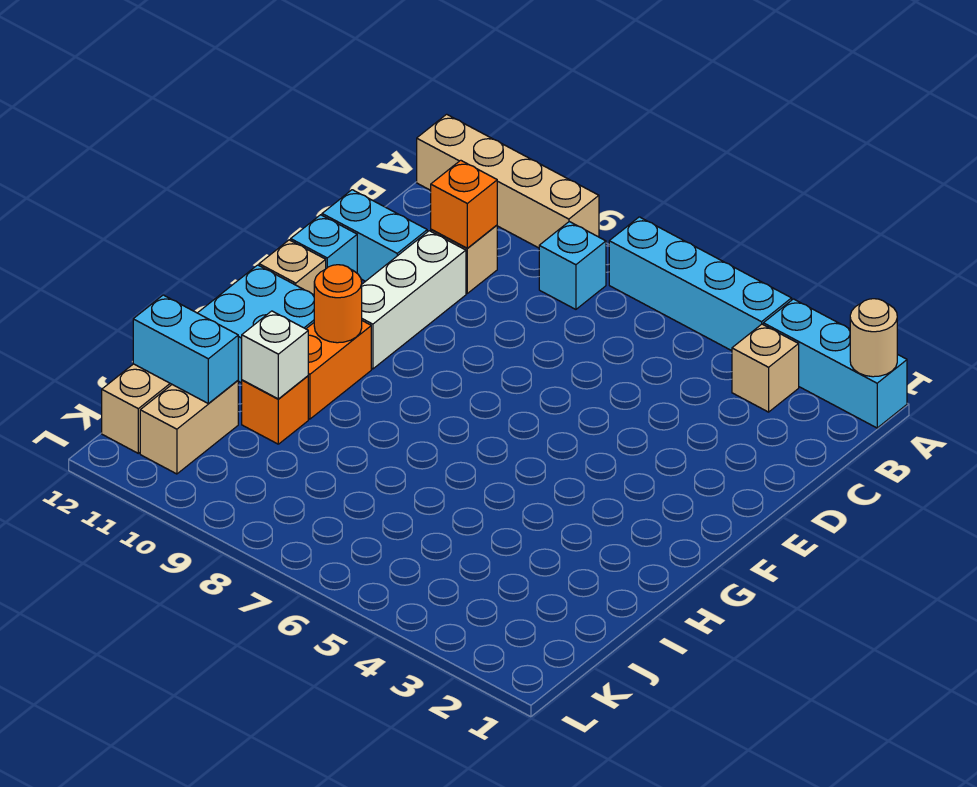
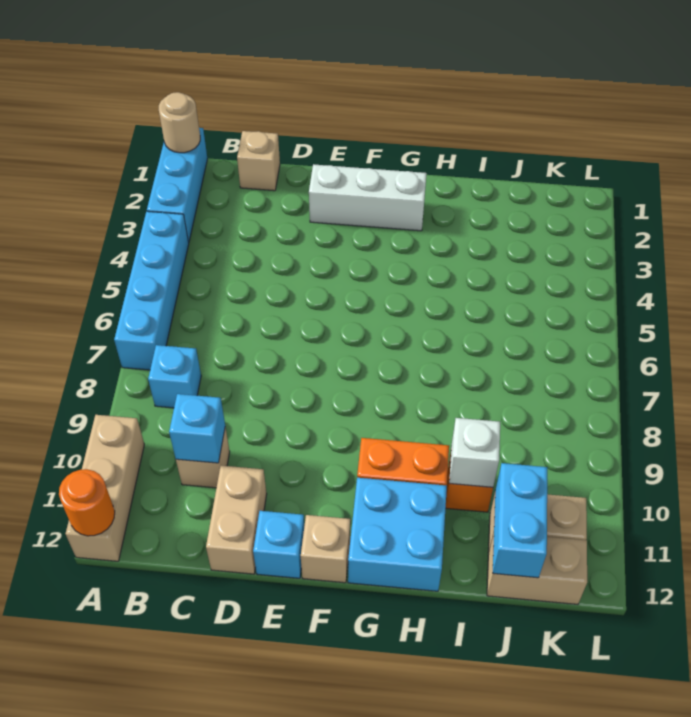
tan brick A9:A12 level 1 -> tan brick A10:A12 level 1
tan brick B3 level 1 -> tan brick C1 level 1
orange brick C10 level 2 -> cyan brick C10 level 2
white brick D10:F10 level 1 -> white brick E2:G2 level 1
cyan brick D11:D12 level 1 -> tan brick D11:D12 level 1
orange round brick G10 level 2 -> orange round brick A12 level 2

